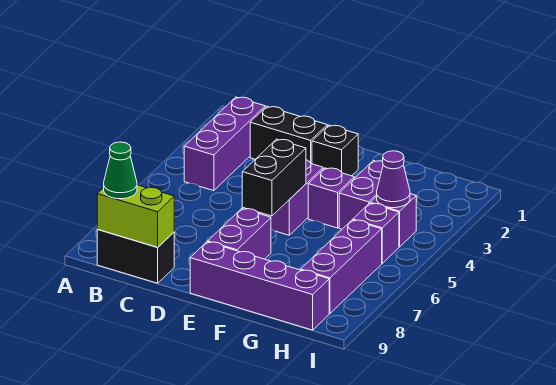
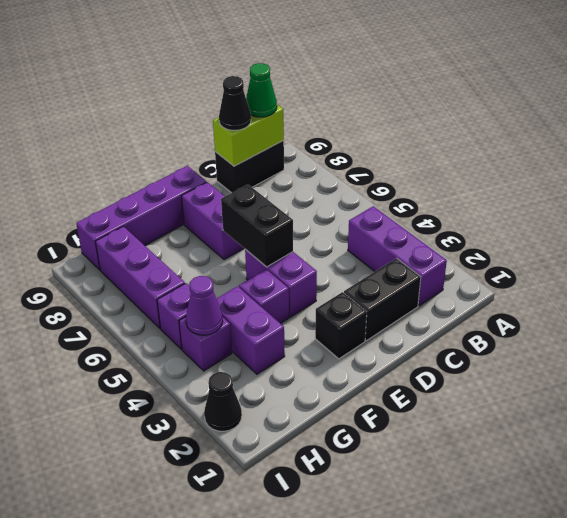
none -> black cone C9 level 3
none -> black cone I2 level 1

